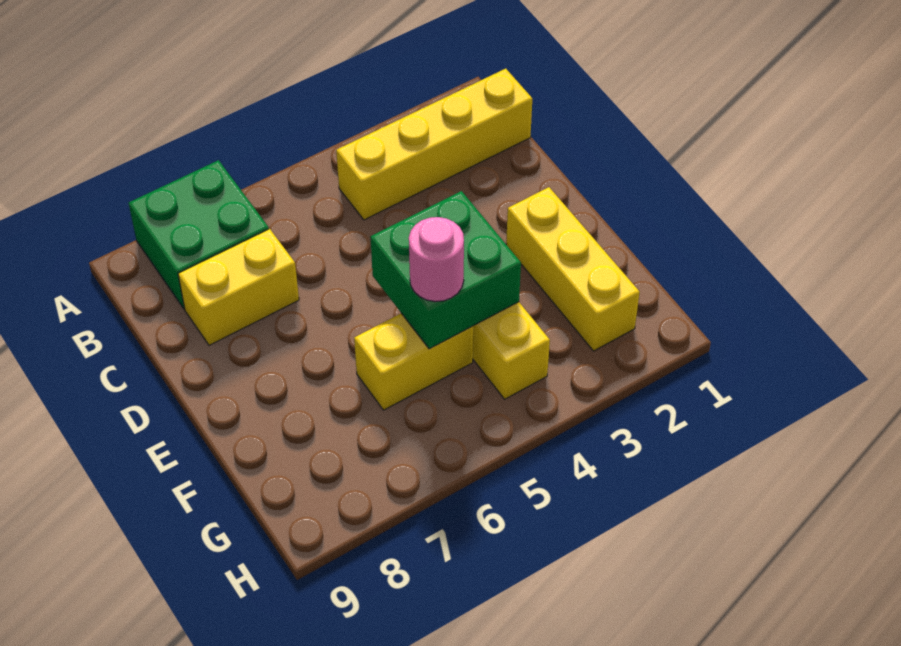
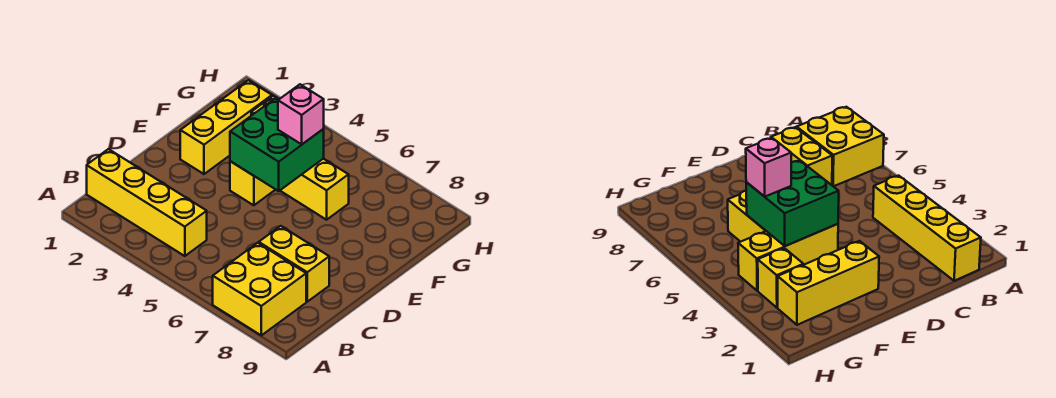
green brick A7:B8 level 1 -> yellow brick A7:B8 level 1
pink round brick F5 level 3 -> pink brick F5 level 3
none -> yellow brick G3 level 1

